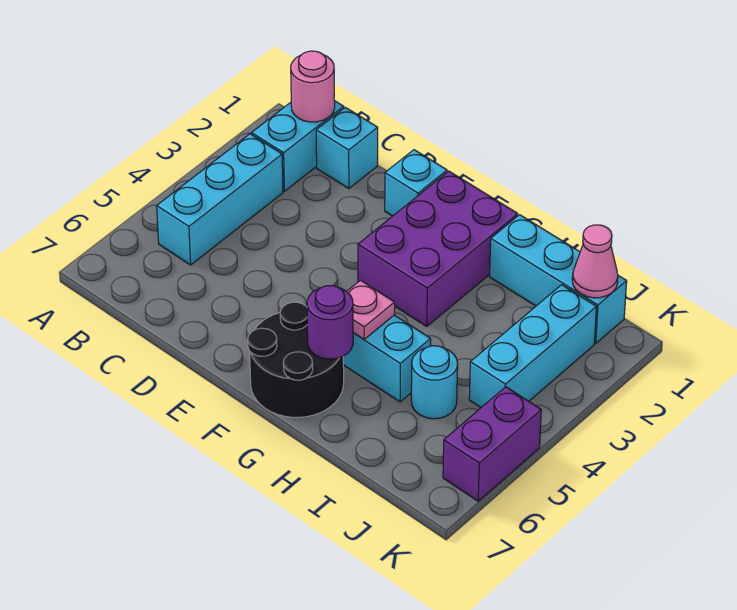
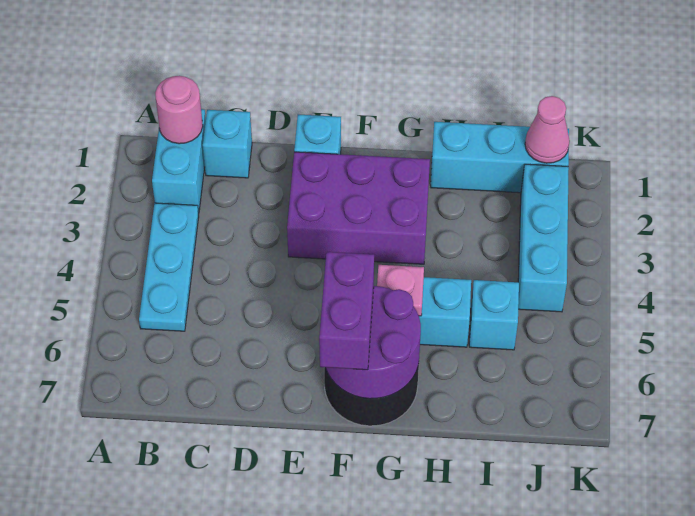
cyan brick B3:B5 level 1 -> cyan plate B3:B5 level 1
purple brick F1:G3 level 1 -> purple brick E2:G3 level 1
purple round brick G6 level 2 -> purple round brick F6:G7 level 2
cyan round brick I5 level 1 -> cyan brick I5 level 1
purple brick K5:K6 level 1 -> purple brick F6:F7 level 3

